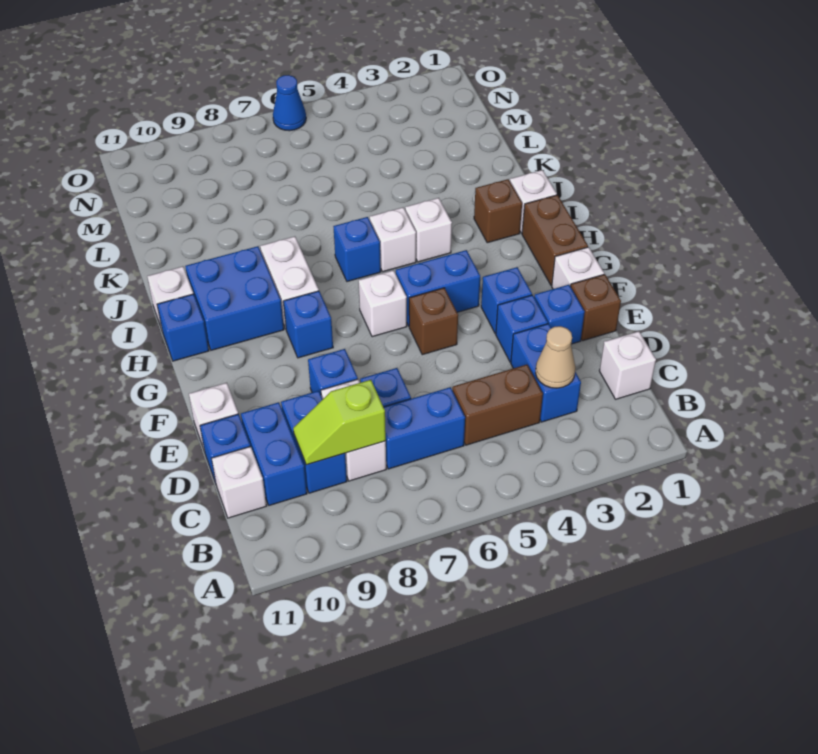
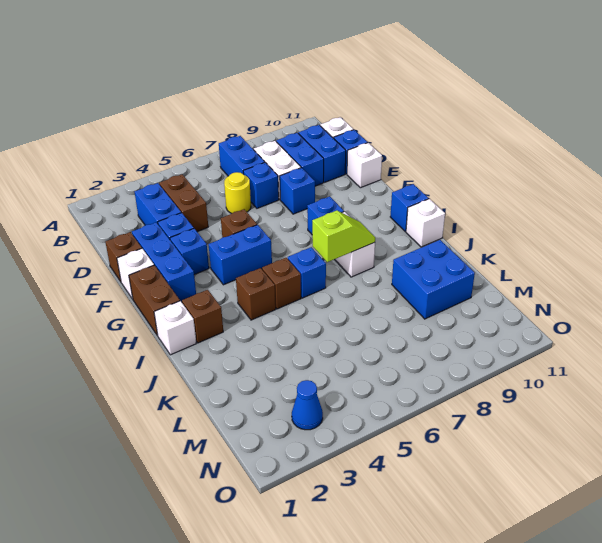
white brick C1 level 1 -> none
tan cone C3 level 2 -> none
brown brick C4:C5 level 1 -> brown brick C4:D4 level 1
blue brick C6:C7 level 1 -> blue brick B7:C7 level 1
lime slope C8:C9 level 2 top 8 -> lime slope I7:I8 level 2 top 7
none -> yellow round brick D6 level 1
blue brick E2 level 1 -> blue brick E2:G2 level 1
white brick G6 level 1 -> none
blue brick H9:I10 level 1 -> blue brick K9:L10 level 1
white brick I4 level 1 -> brown brick I4 level 1
white brick I5 level 1 -> brown brick I5 level 1
blue cone O6 level 1 -> blue cone N3 level 1

